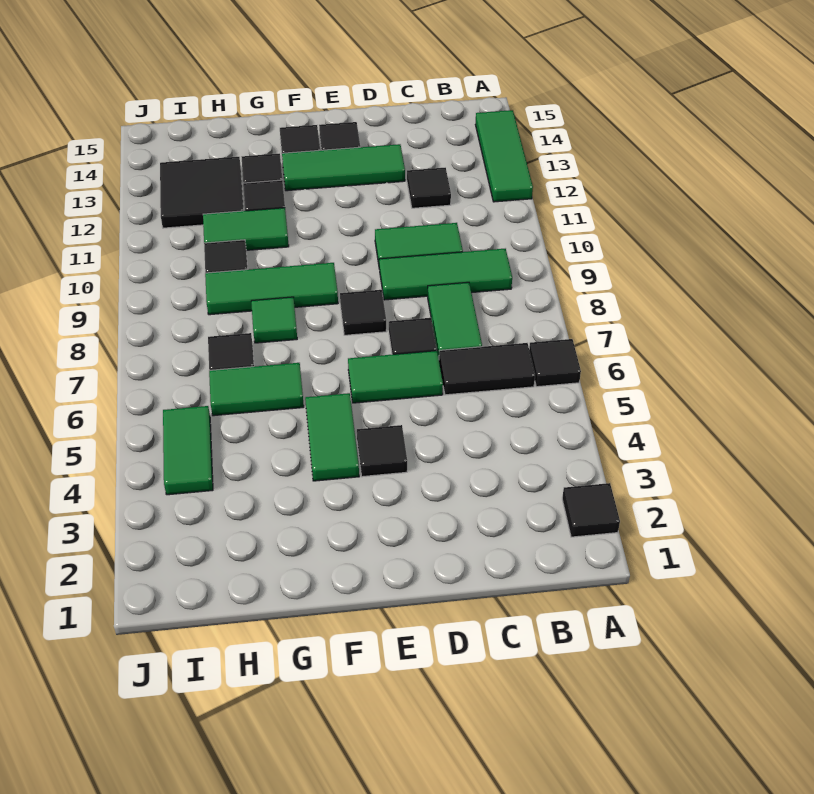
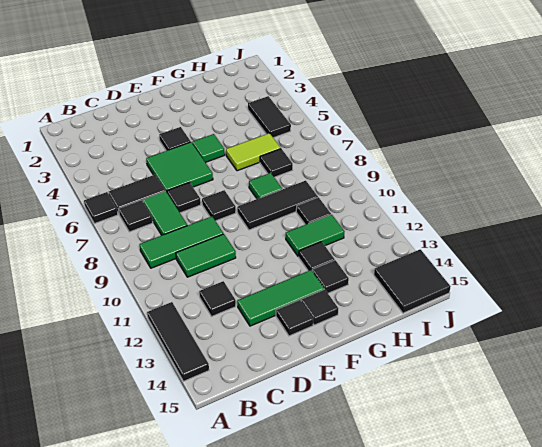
black tile A2 level 1 -> black tile B7 level 1
green tile A12:A14 level 1 -> black tile A12:A14 level 1
green tile D6:E6 level 1 -> green tile D5:E6 level 1
green tile F4:F5 level 1 -> green tile F5 level 1
green tile F9:H9 level 1 -> black tile F9:H9 level 1
green tile G6:H6 level 1 -> lime tile G6:H6 level 1
black tile H12:I13 level 1 -> black tile I14:J15 level 1
green tile I4:I5 level 1 -> black tile I4:I5 level 1

